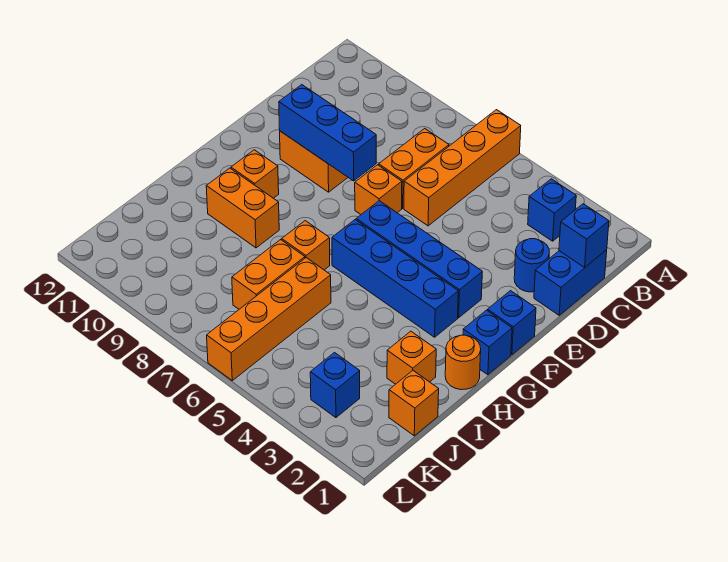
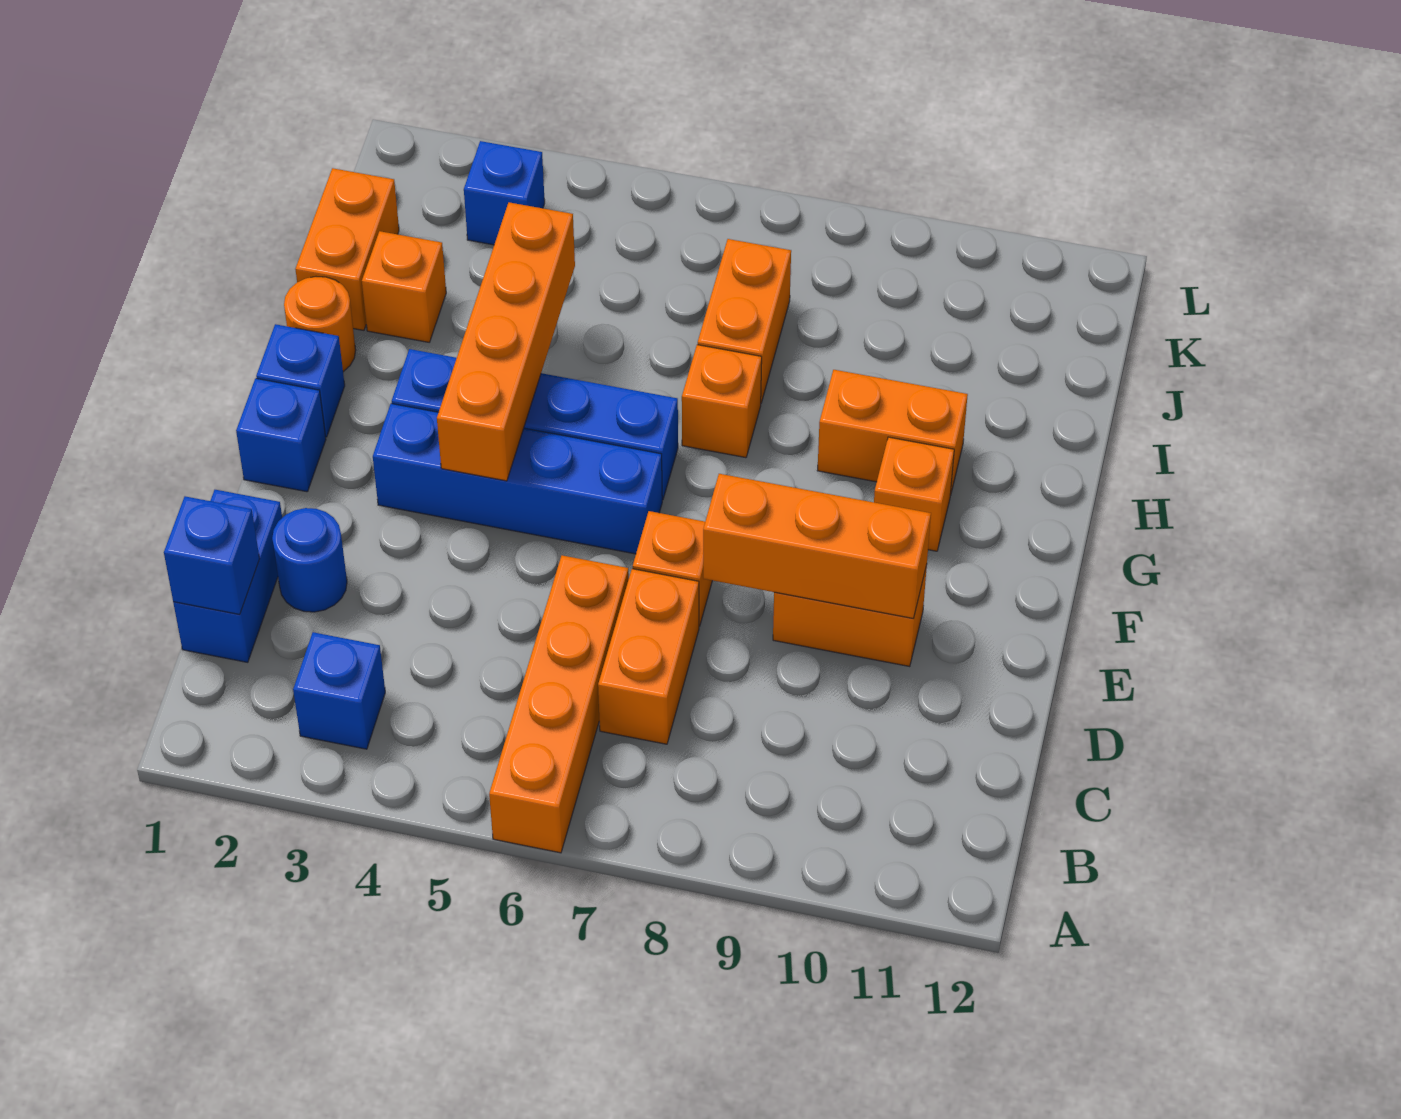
blue brick E8:E10 level 2 -> orange brick E8:E10 level 2
orange brick I6:L6 level 1 -> orange brick F4:I4 level 2
orange brick J1 level 1 -> orange brick I1:J1 level 1

